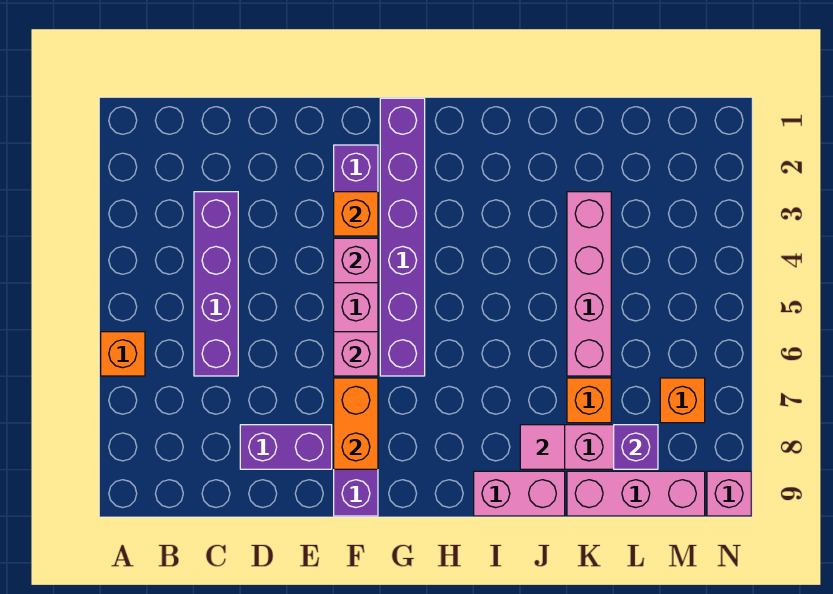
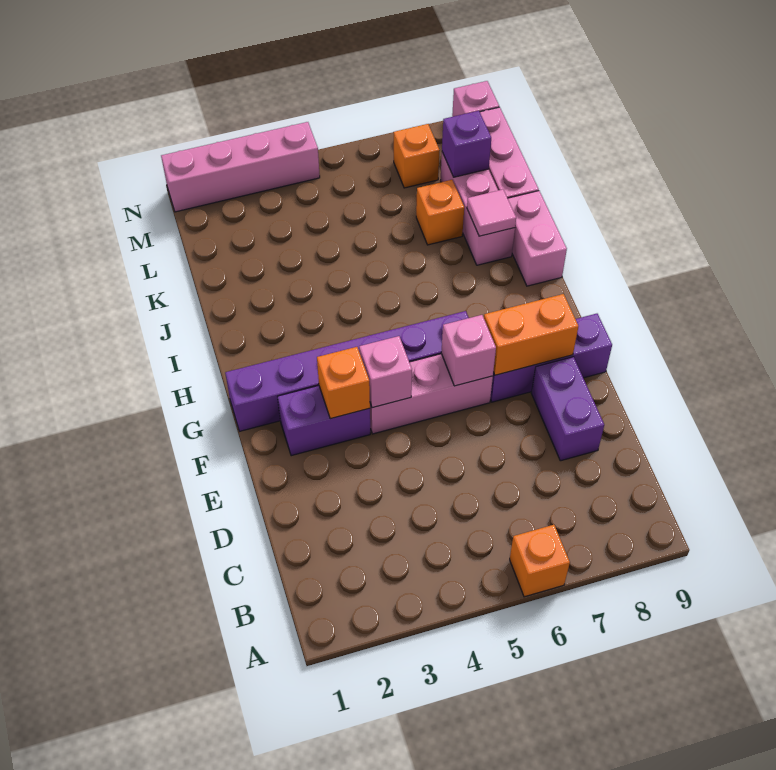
purple brick C3:C6 level 1 -> none
pink brick K3:K6 level 1 -> pink brick N1:N4 level 1

